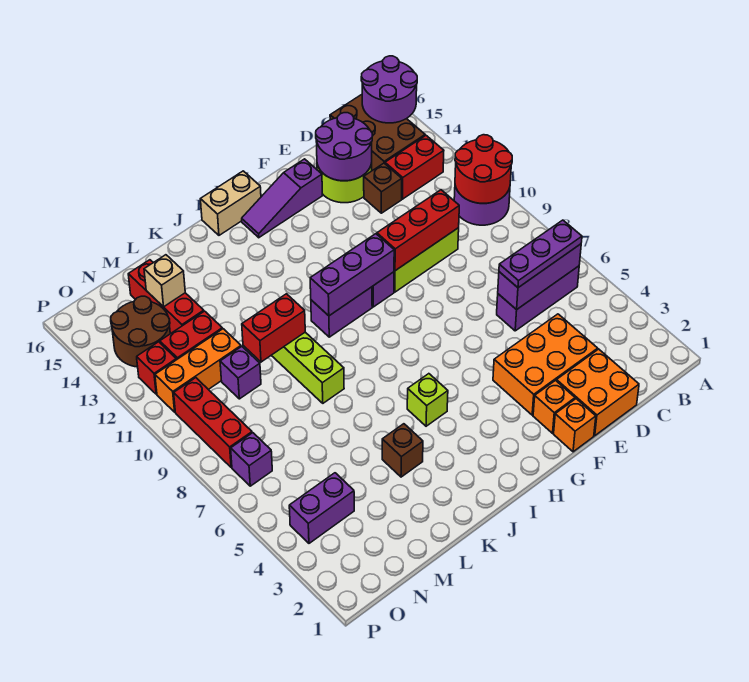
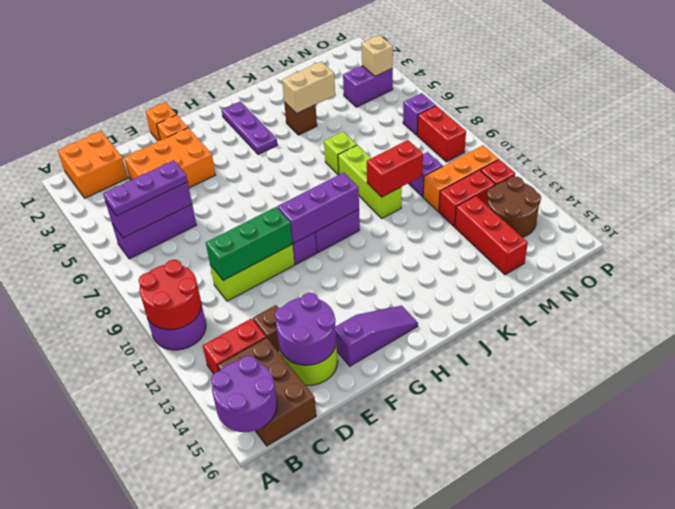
orange brick D1:E2 level 1 -> orange brick B1:C2 level 1
red brick D10:F10 level 2 -> green brick D10:F10 level 2
tan brick H16:I16 level 1 -> tan brick K4:L4 level 2
none -> purple plate I2:I4 level 1
lime brick I5 level 1 -> lime brick K7 level 1
tan brick M14 level 2 -> tan brick O4 level 2
red brick O8:O10 level 1 -> red brick O8:O9 level 1

